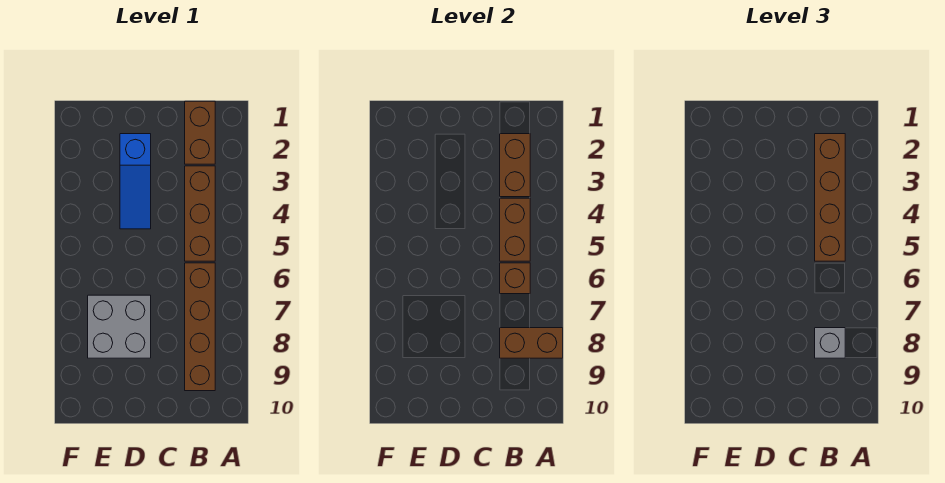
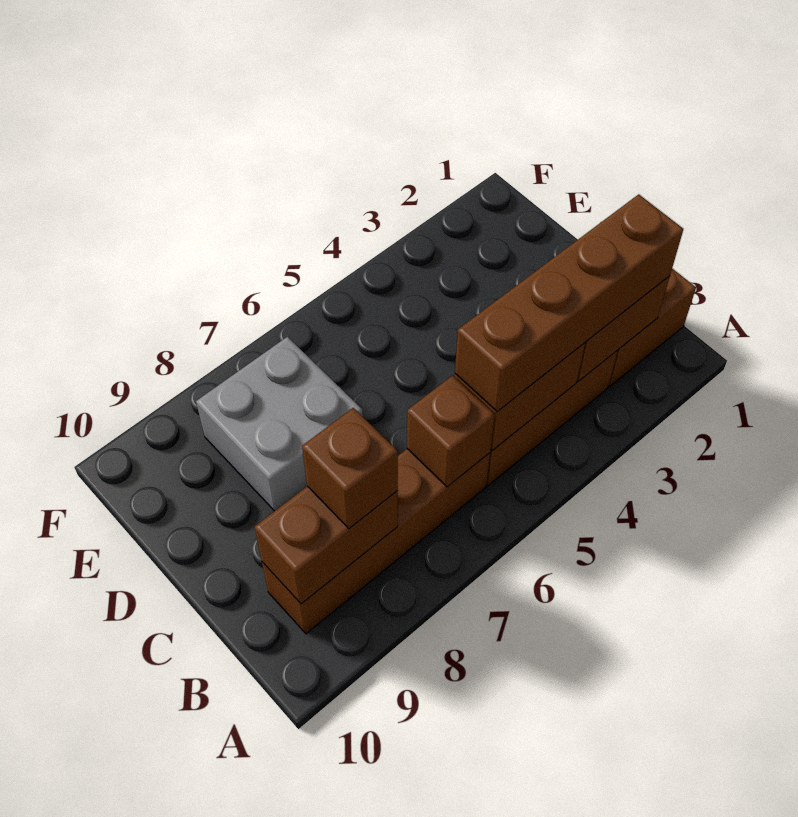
brown brick A8:B8 level 2 -> brown brick B8:B9 level 2
grey brick B8 level 3 -> brown brick B8 level 3
blue slope D2:D4 level 1 top 2 -> none

